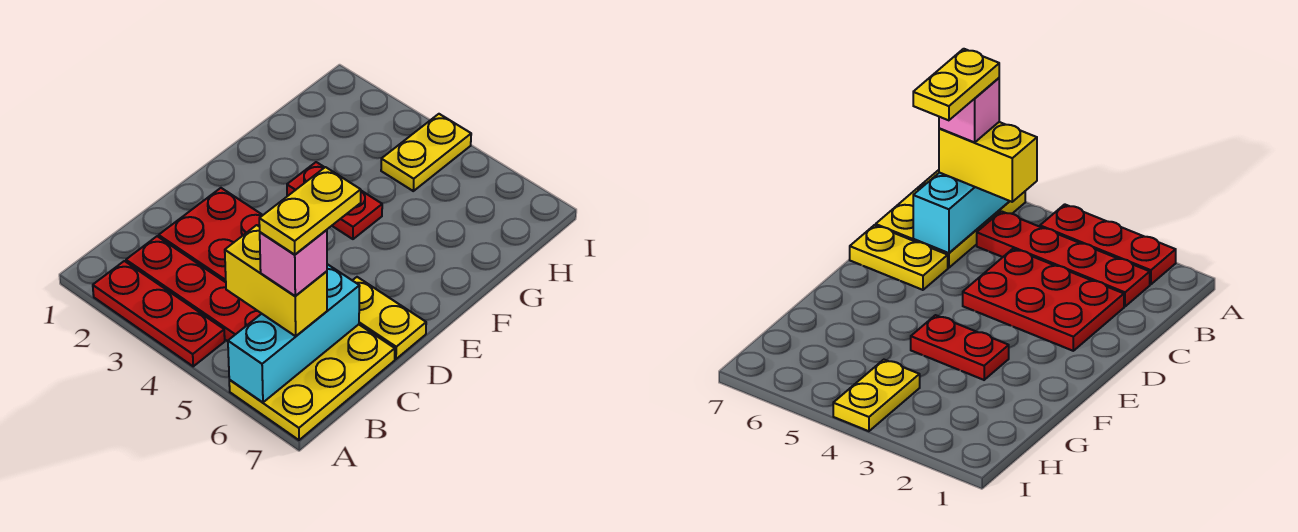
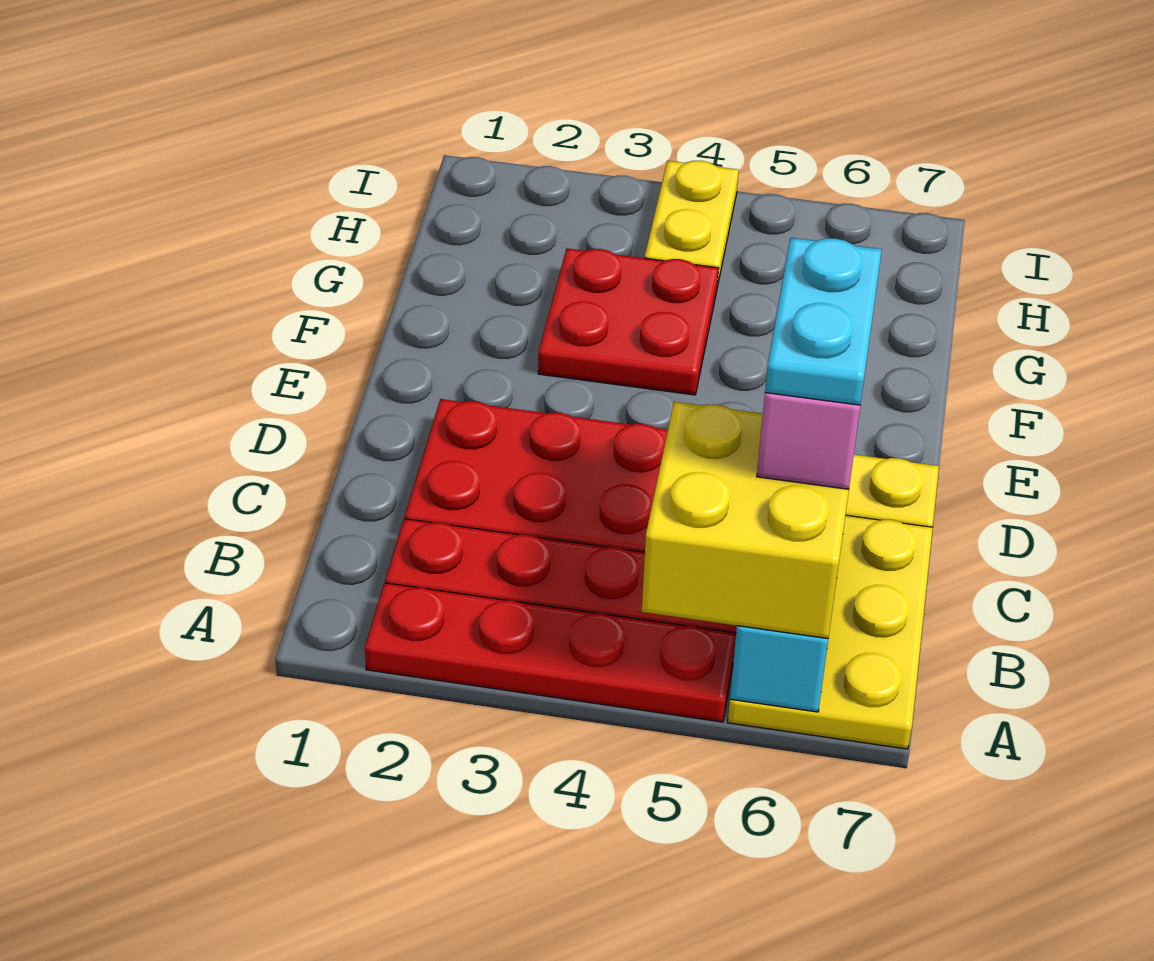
red plate A2:A4 level 1 -> red plate A2:A5 level 1
yellow brick B5:B6 level 3 -> yellow brick A5:B6 level 3
yellow plate B6:C6 level 5 -> cyan plate B6:C6 level 5
red plate F3:F4 level 1 -> red plate F3:G4 level 1

